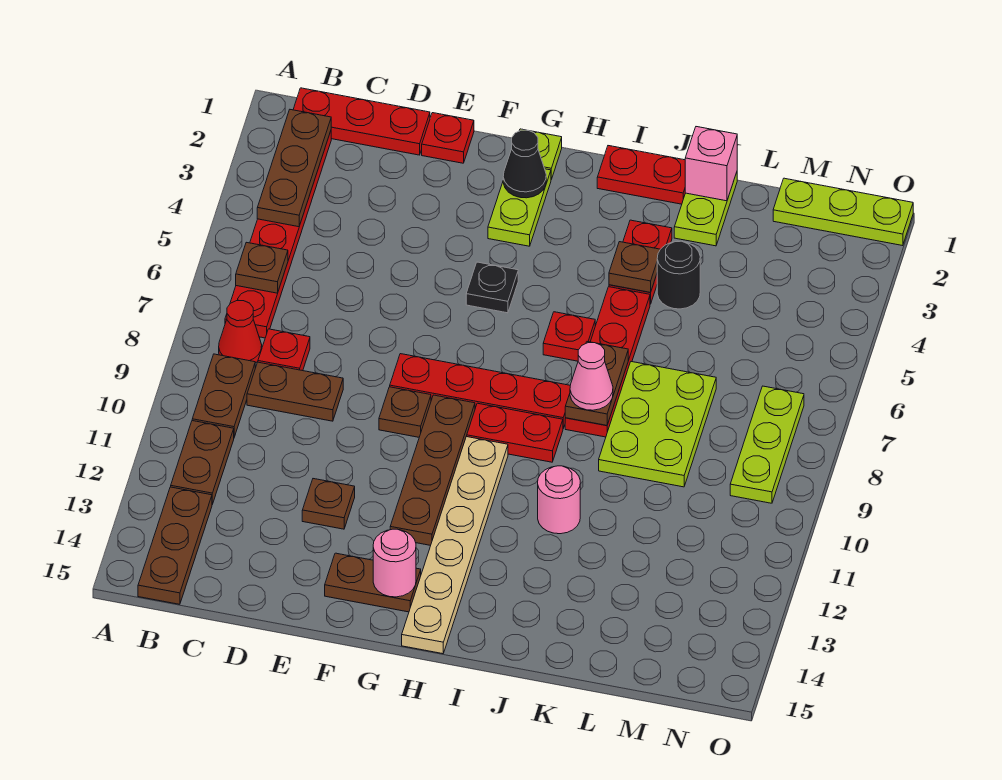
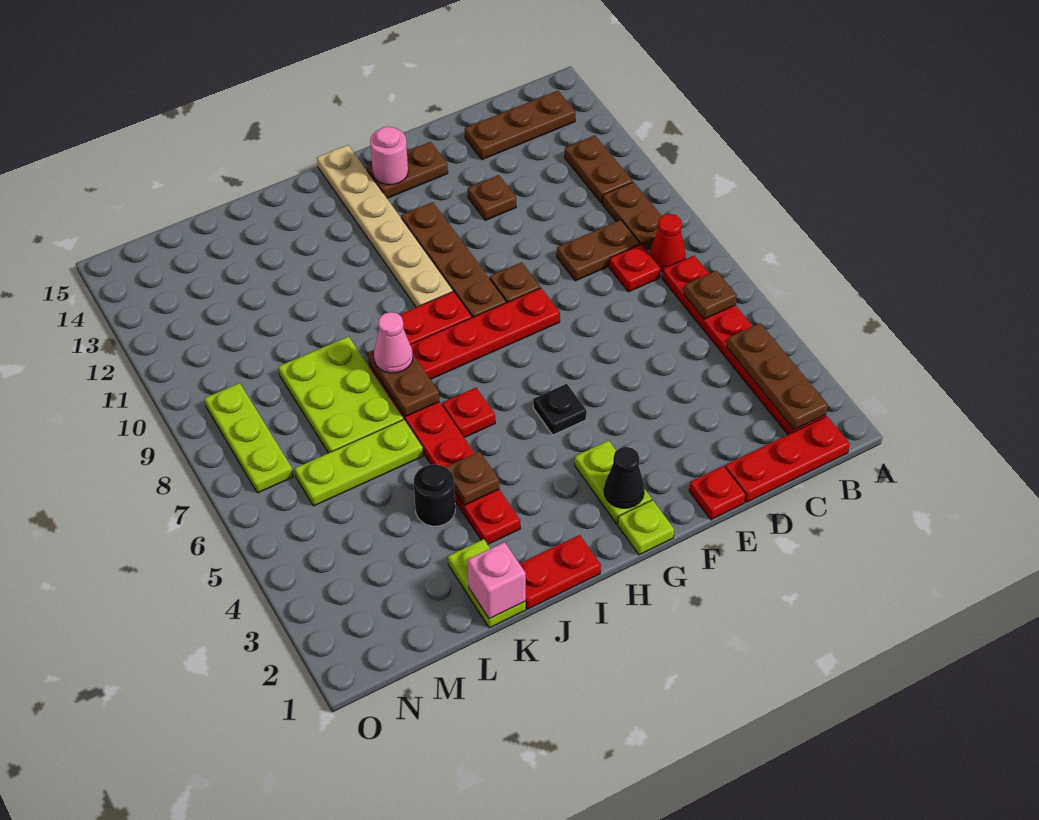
brown plate B13:B15 level 1 -> brown plate B14:D14 level 1
pink round brick J11 level 1 -> none
lime plate M1:O1 level 1 -> lime plate K6:M6 level 1

